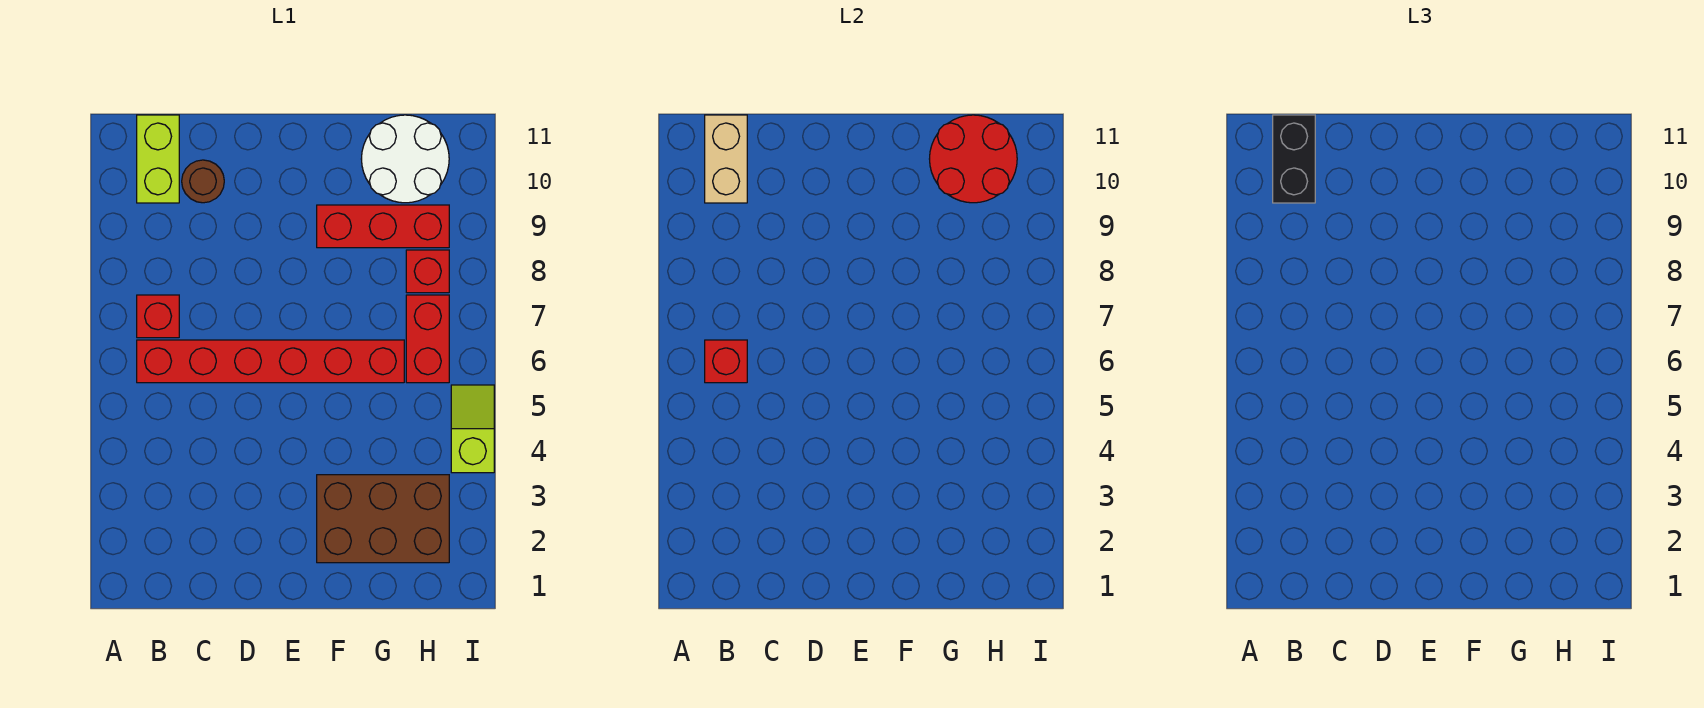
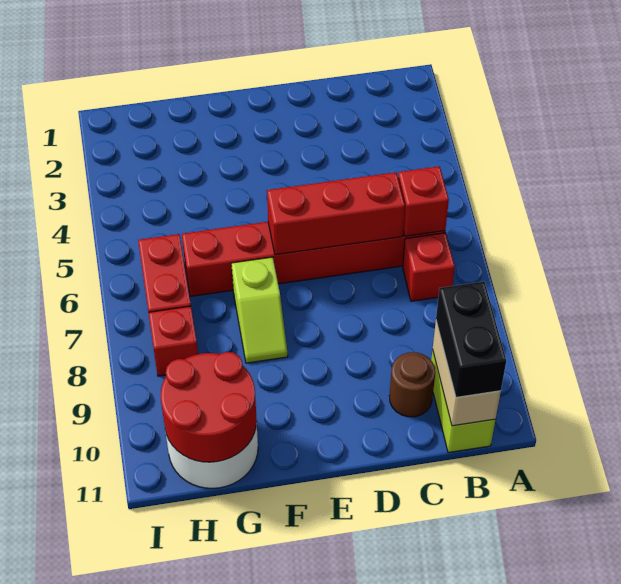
brown brick F2:H3 level 1 -> none
red brick F9:H9 level 1 -> red brick C6:E6 level 2
lime slope I4:I5 level 1 top 4 -> lime slope F7:F8 level 1 top 7

